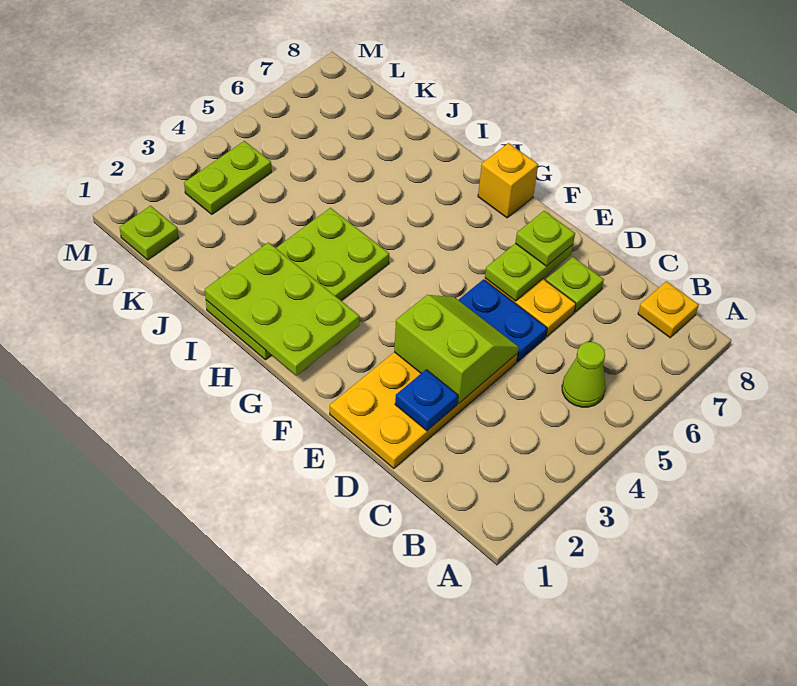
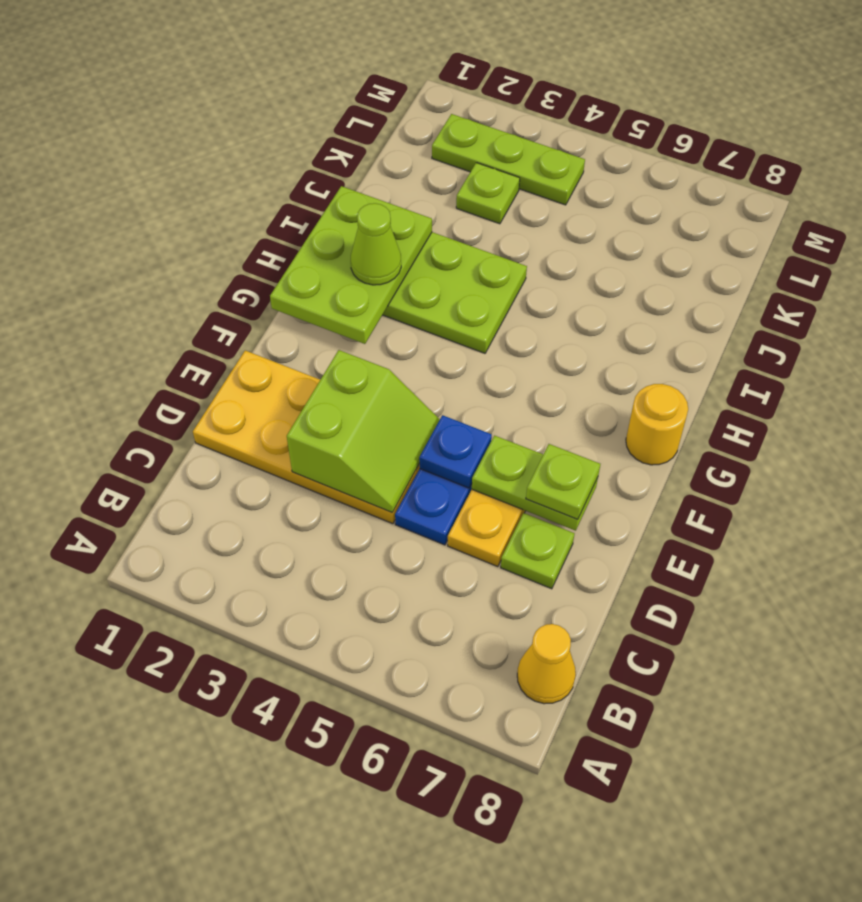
lime cone B5 level 1 -> lime cone H2 level 3
yellow plate B8 level 1 -> yellow cone B8 level 1
blue plate D2 level 2 -> blue plate E5 level 2
yellow brick G8 level 1 -> yellow round brick G8 level 1
lime plate L1 level 1 -> lime plate K3 level 1
lime plate L3:L4 level 1 -> lime plate L2:L4 level 1

